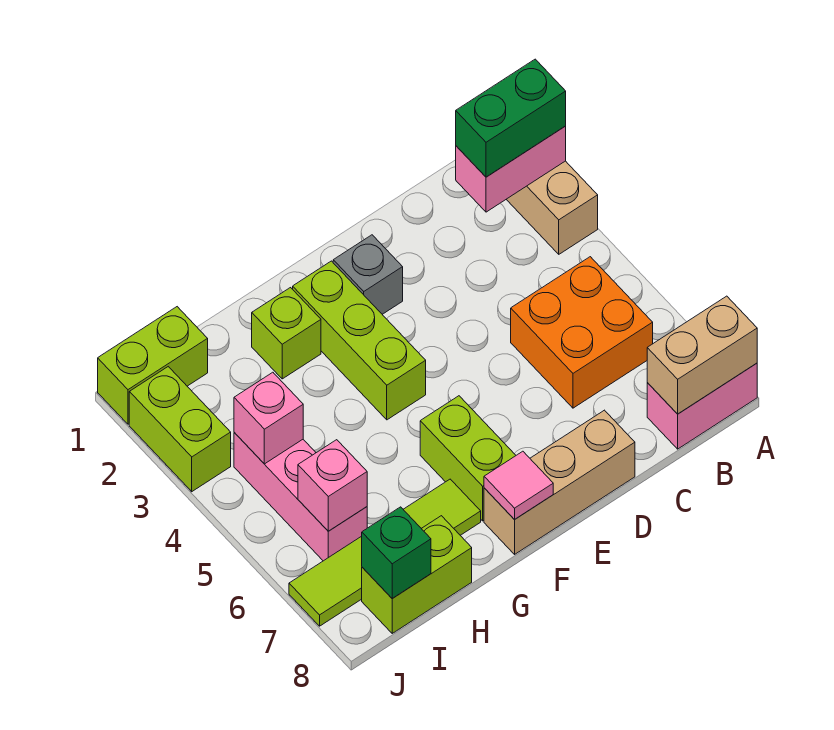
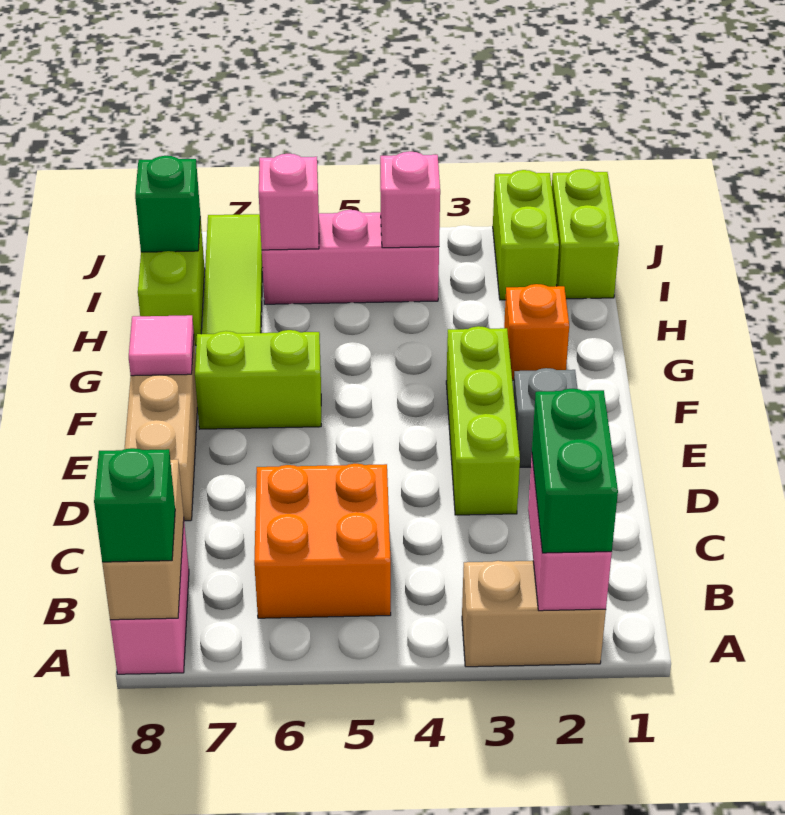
none -> green brick A8 level 3
lime brick F2:F4 level 1 -> lime brick D3:F3 level 1
lime brick G2 level 1 -> orange brick G2 level 1
lime brick J2:J3 level 1 -> lime brick I2:J2 level 1

